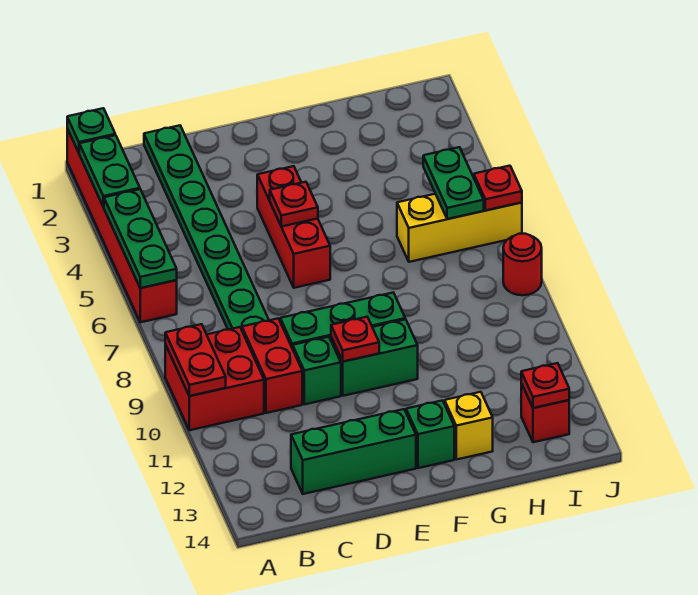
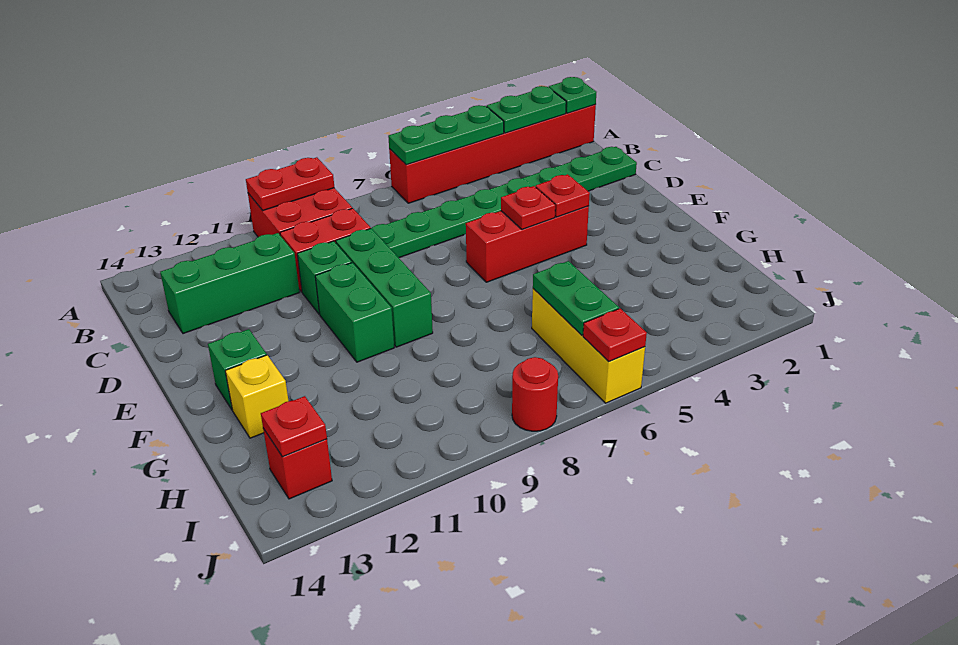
green brick C13:E13 level 1 -> green brick C11:C13 level 1
red plate E10 level 2 -> red plate E4 level 2
green plate I5:I6 level 2 -> green plate H6:I6 level 2

